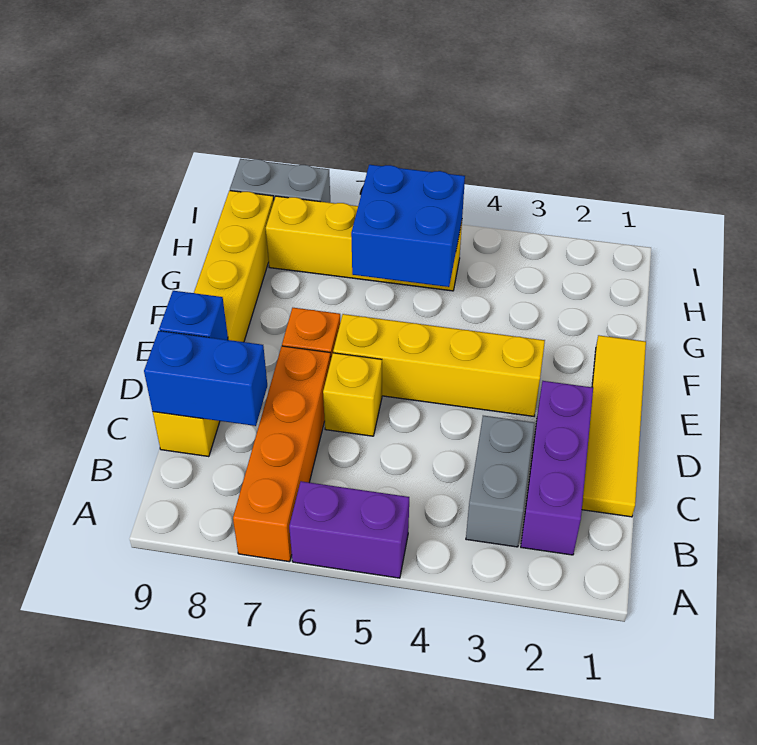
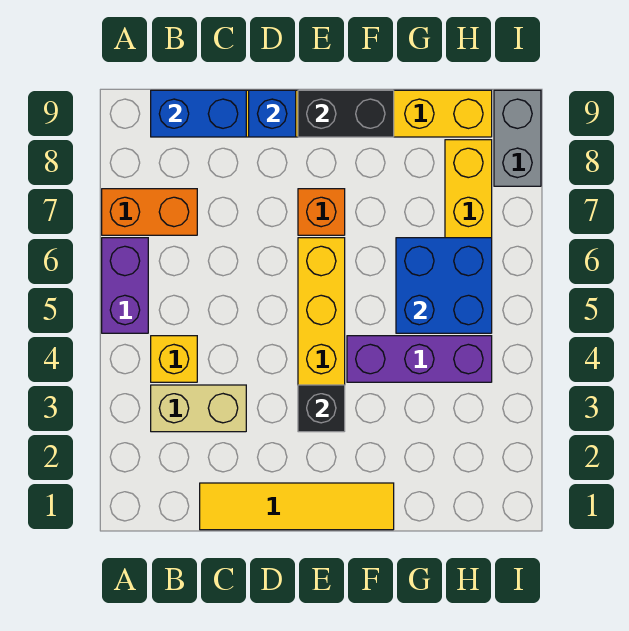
orange brick A7:D7 level 1 -> orange brick A7:B7 level 1
purple brick B2:D2 level 1 -> purple brick F4:H4 level 1
grey brick B3:C3 level 1 -> tan brick B3:C3 level 1
blue brick C8:C9 level 2 -> blue brick B9:C9 level 2
yellow brick D6 level 1 -> yellow brick B4 level 1
none -> black brick E3 level 2
none -> black brick E9:F9 level 2

